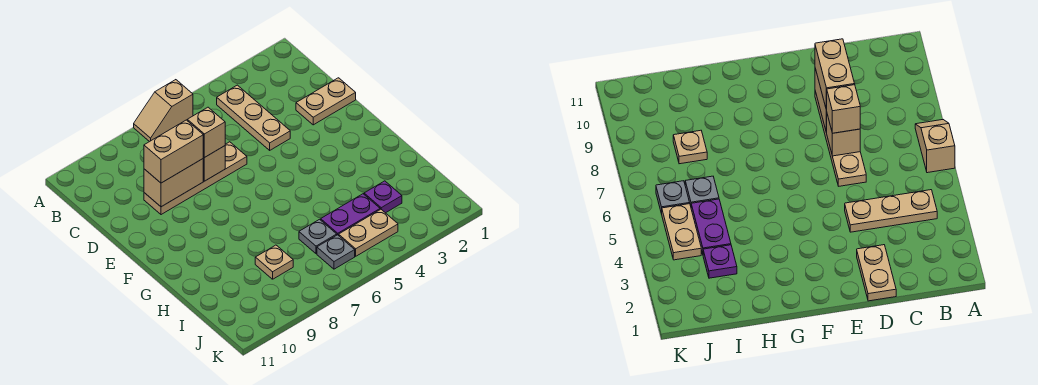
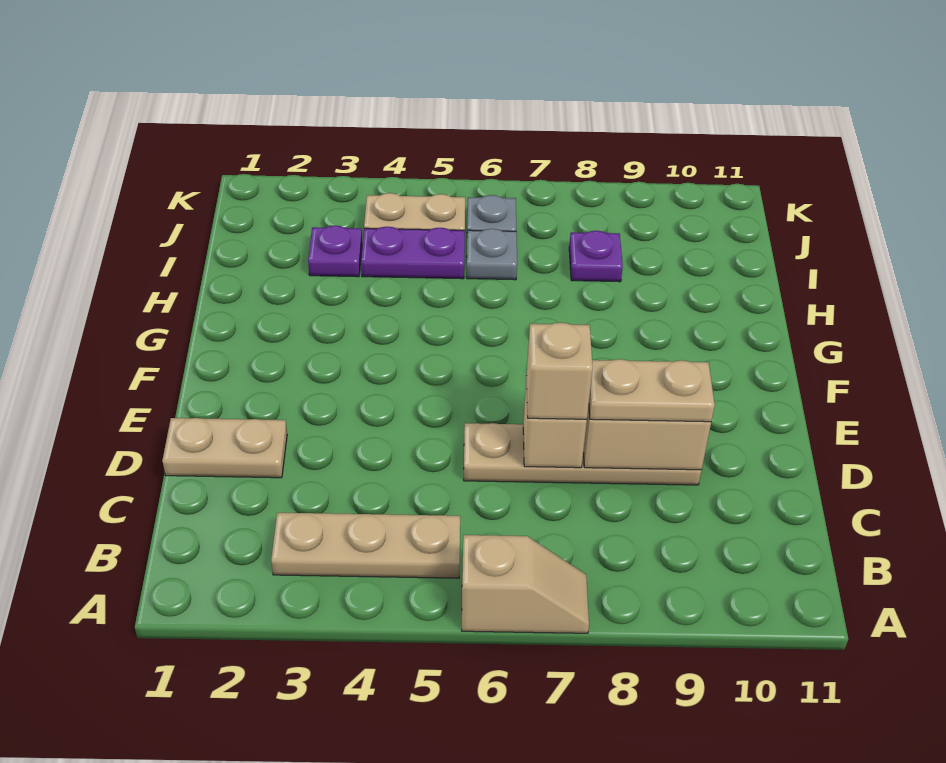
tan plate B4:D4 level 1 -> tan plate B3:B5 level 1
tan brick D8:D9 level 3 -> tan plate D8:D9 level 3
tan plate I8 level 1 -> purple plate I8 level 1

